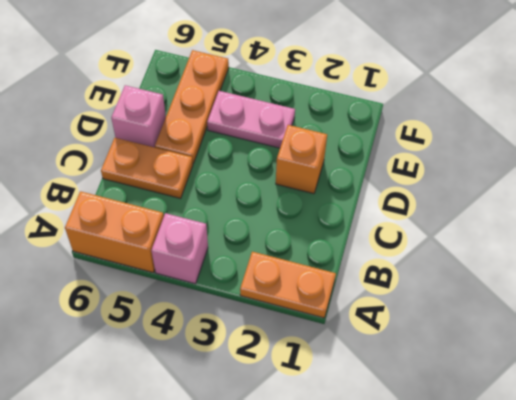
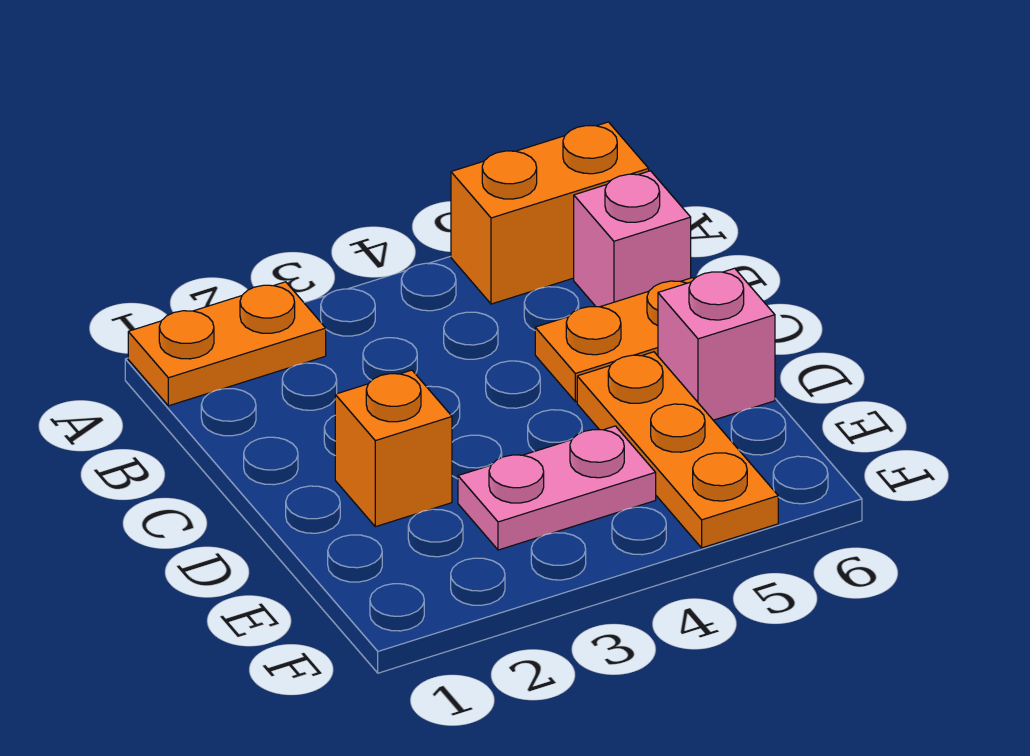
pink brick A4 level 1 -> pink brick B6 level 1

